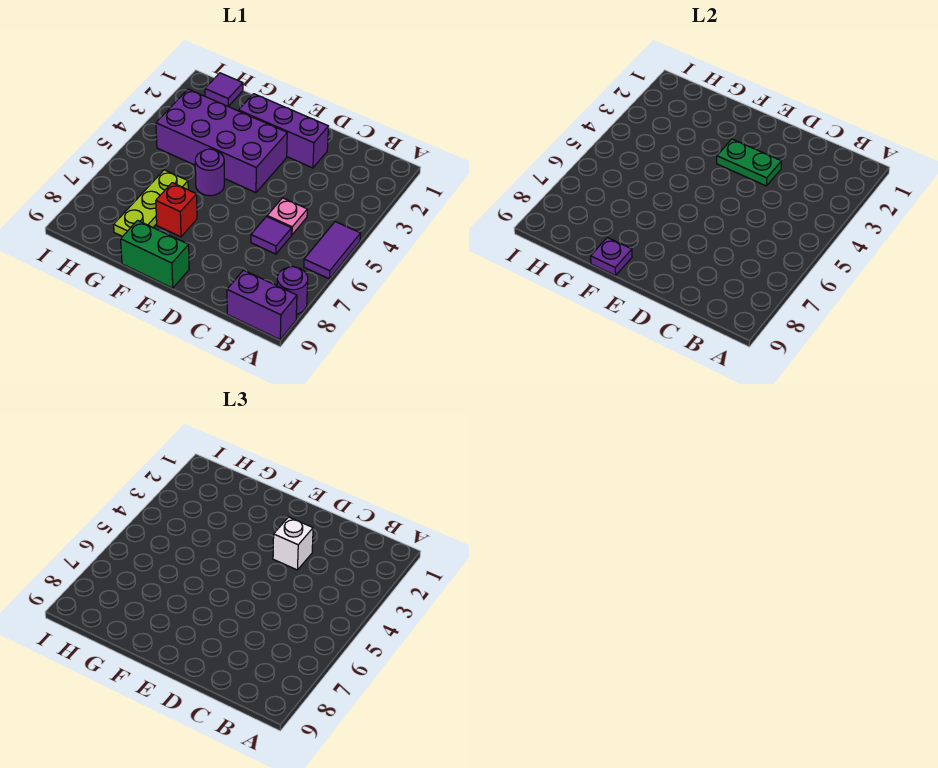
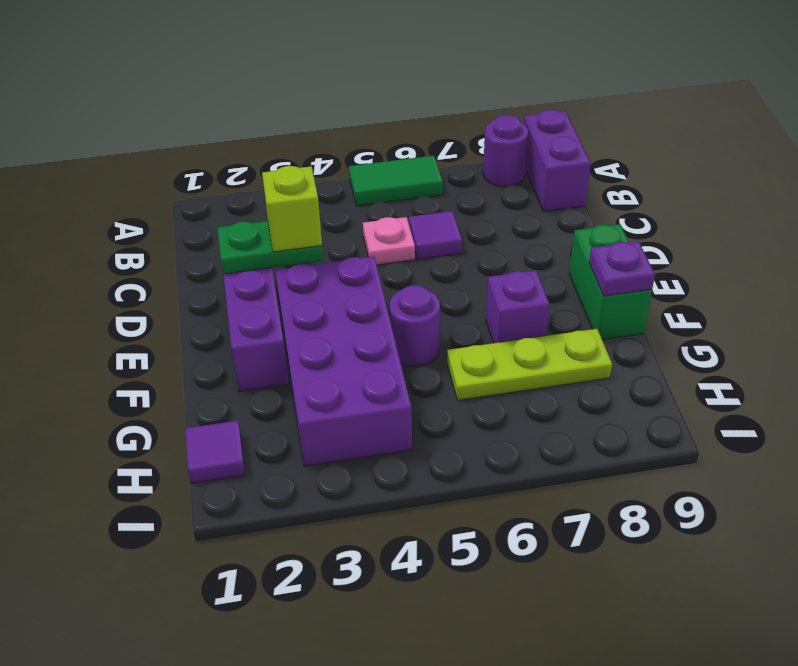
purple tile A5:A6 level 1 -> green tile A5:A6 level 1
green plate D3:E3 level 2 -> green plate D2:D3 level 2
white brick D3 level 3 -> lime brick D3 level 3
red brick F7 level 1 -> purple brick F7 level 1

